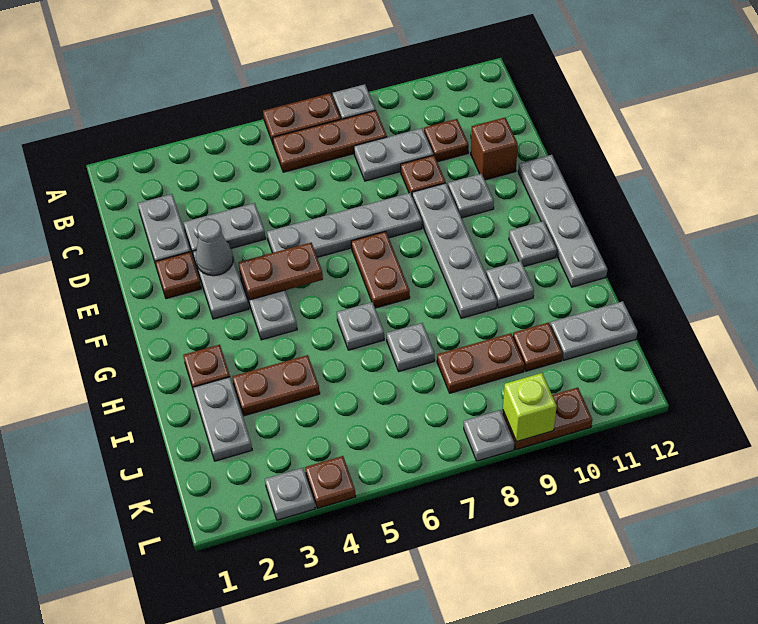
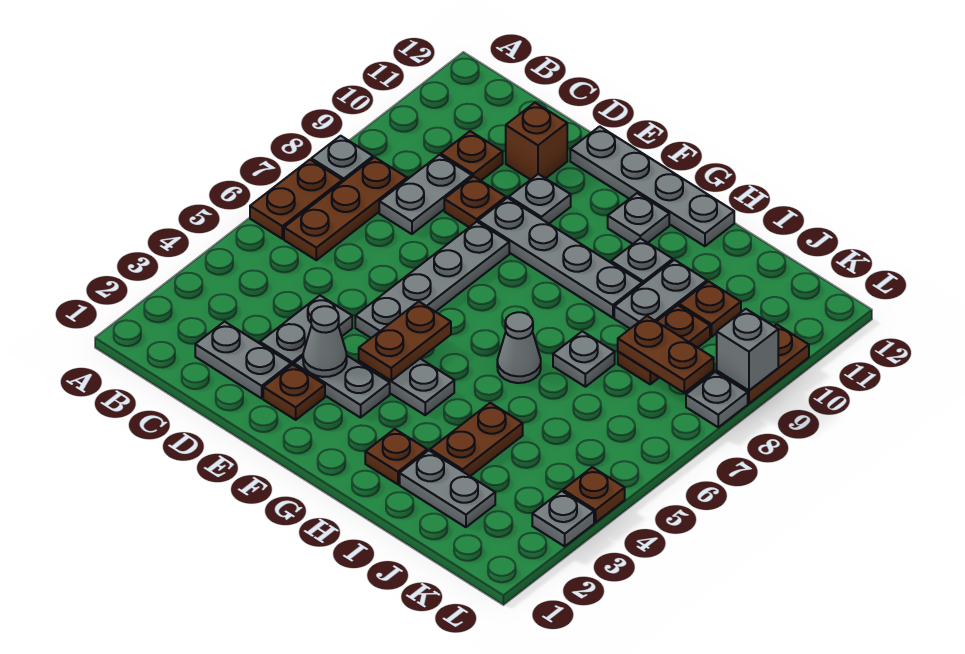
brown plate F7:G7 level 1 -> brown plate J8:K8 level 2
grey plate H6 level 1 -> grey cone H6 level 1
grey plate J11:J12 level 1 -> grey plate I9:I10 level 1
lime brick L9 level 2 -> grey brick L9 level 2

